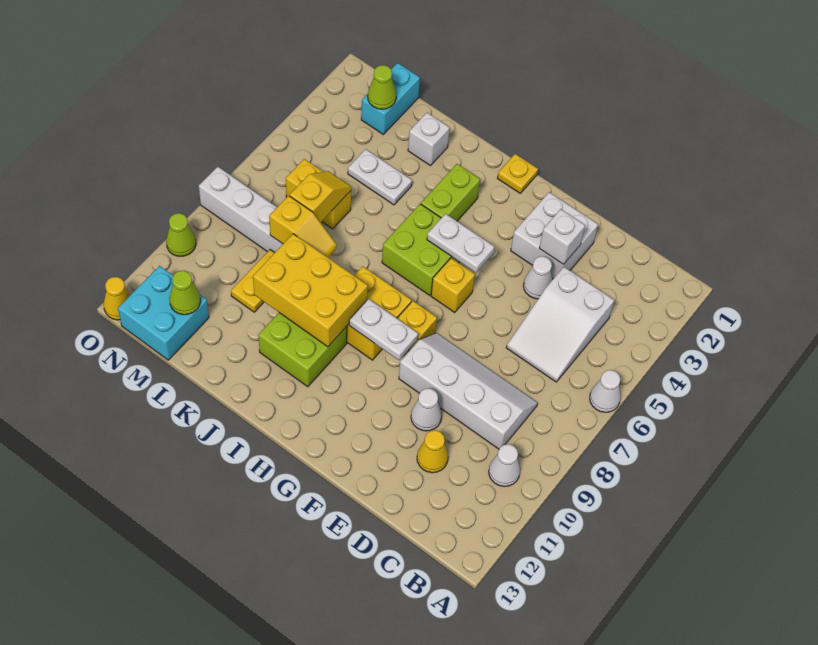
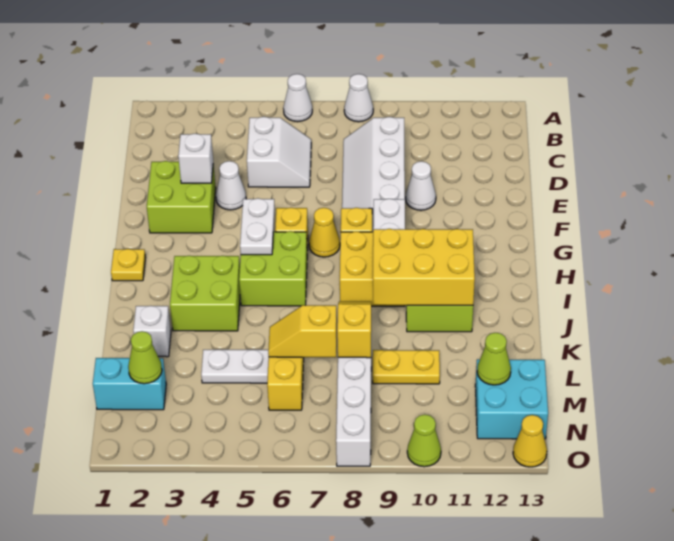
white cone B10 level 1 -> white cone A8 level 1
white slope C4:D6 level 1 top 4 -> white slope C5:D6 level 1 top 5
yellow cone D11 level 1 -> yellow cone G7 level 1
white brick E2:F3 level 1 -> lime brick E2:F3 level 1
lime brick I3:I4 level 1 -> lime brick I3:J4 level 1
yellow brick I9:K10 level 2 -> yellow brick I9:J11 level 2
white plate K4:L4 level 1 -> white plate L4:L5 level 1

